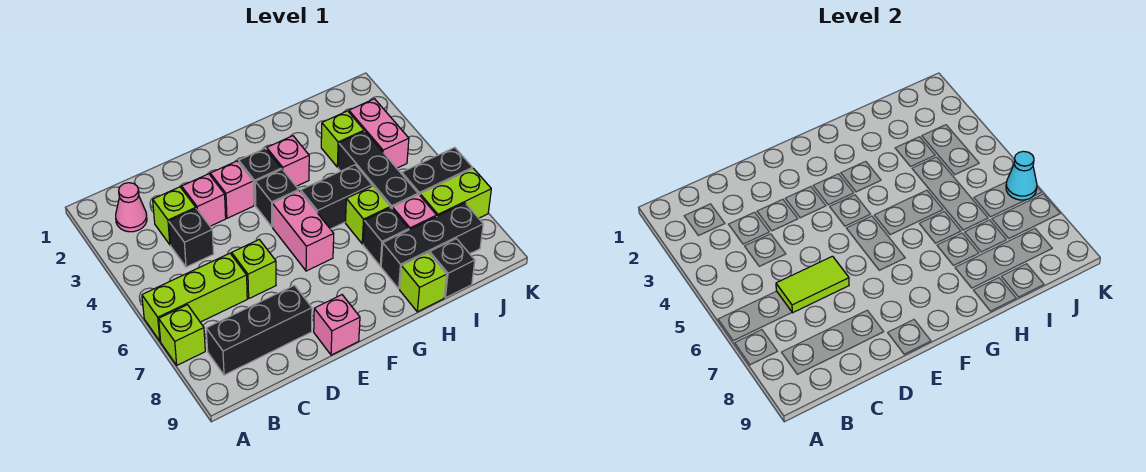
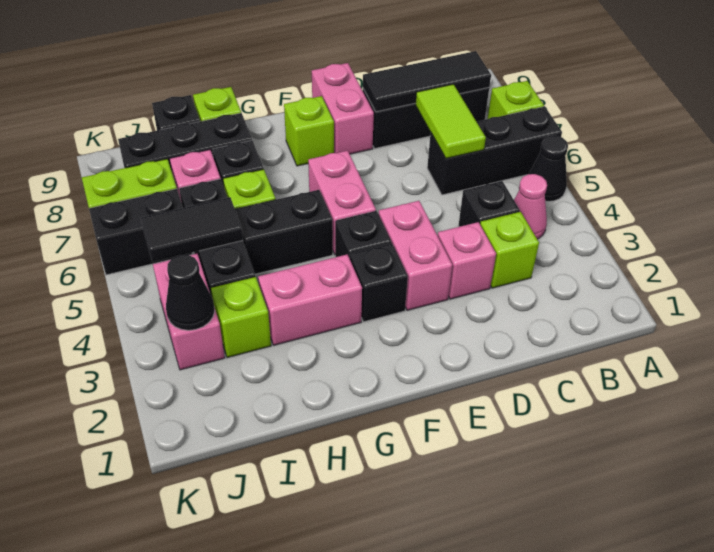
none -> black cone A5 level 1
lime brick A6:C6 level 1 -> black brick A6:C6 level 1
pink cone B2 level 1 -> pink cone B4 level 1
none -> black tile B8:D8 level 2
lime tile C6:D6 level 2 -> lime tile C6:C7 level 2
lime brick D6 level 1 -> lime brick F8 level 1
pink brick E3 level 1 -> pink brick E3:E4 level 1
pink brick E9 level 1 -> pink brick E8:E9 level 1
pink brick G3 level 1 -> pink brick G3:H3 level 1
none -> black tile I5:J5 level 2
none -> black cone J3 level 2
cyan cone K6 level 2 -> none

